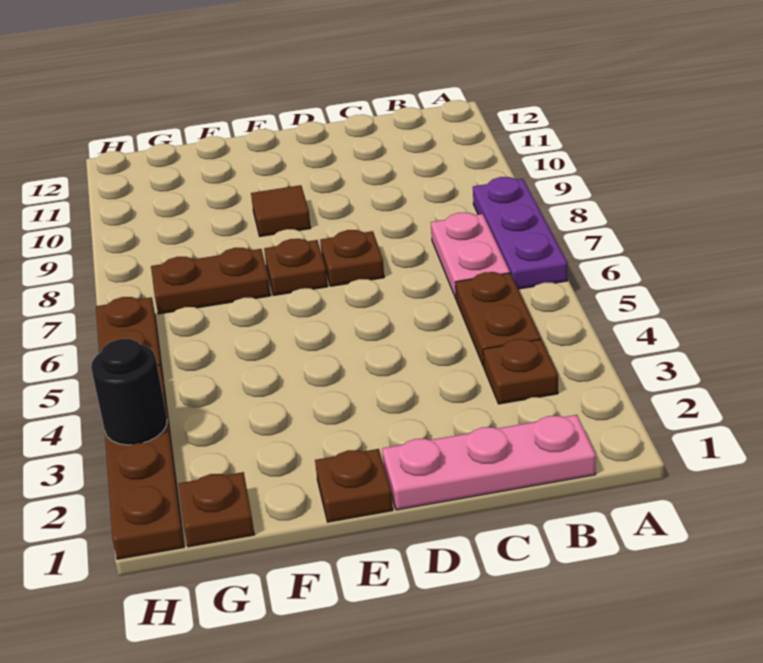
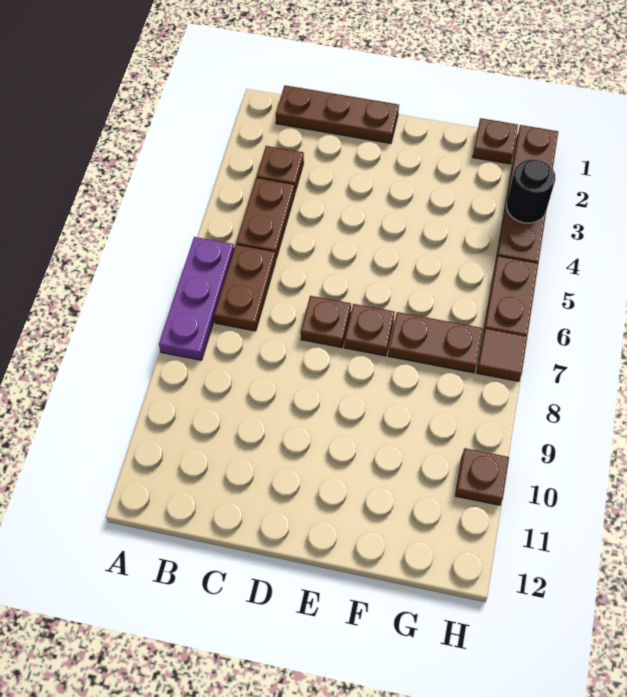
pink plate B1:D1 level 1 -> brown plate B1:D1 level 1
pink plate B6:B7 level 1 -> brown plate B6:B7 level 1
brown plate E1 level 1 -> brown plate H10 level 1
brown tile E9 level 1 -> brown tile H7 level 1

